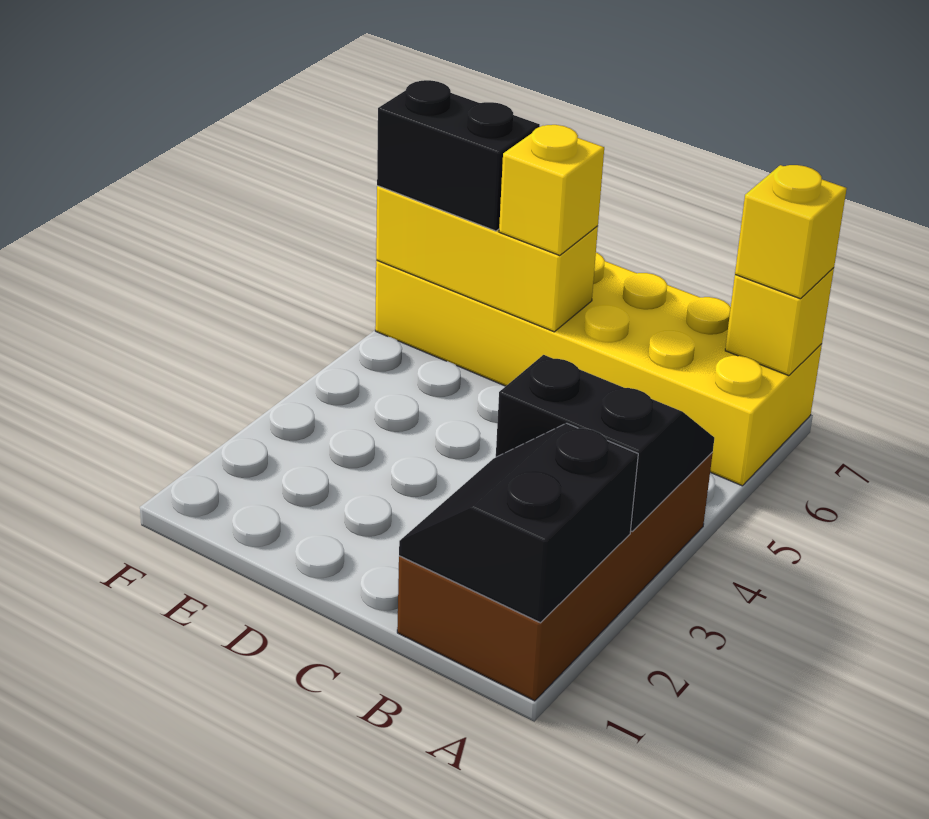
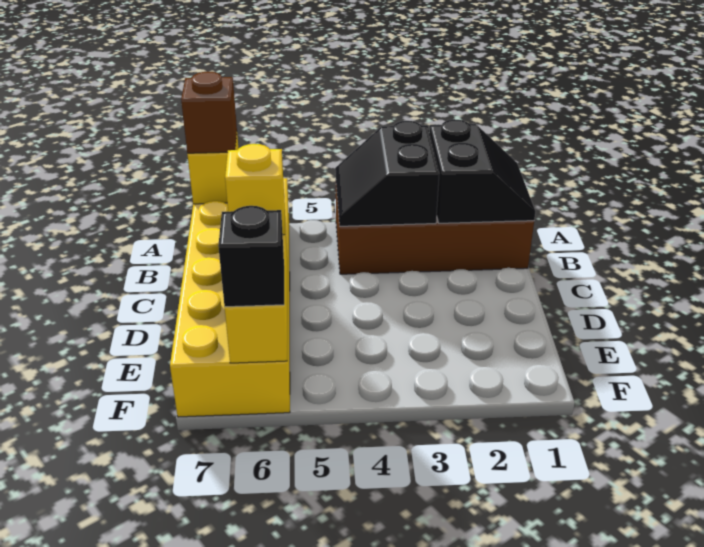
black slope A1:B2 level 2 top A -> black slope A1:B2 level 2 top 2
yellow brick A7 level 3 -> brown brick A7 level 3
black brick E6:F6 level 3 -> black brick F6 level 3

